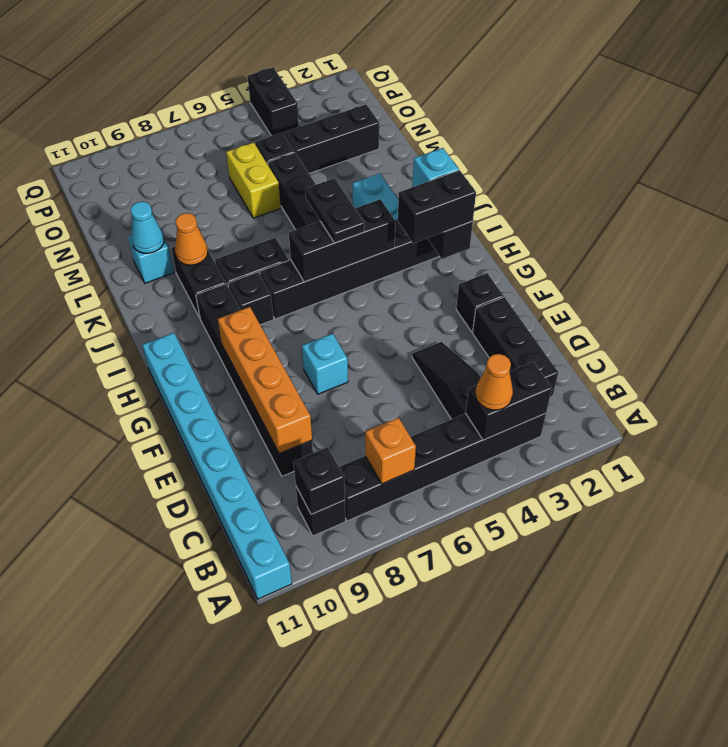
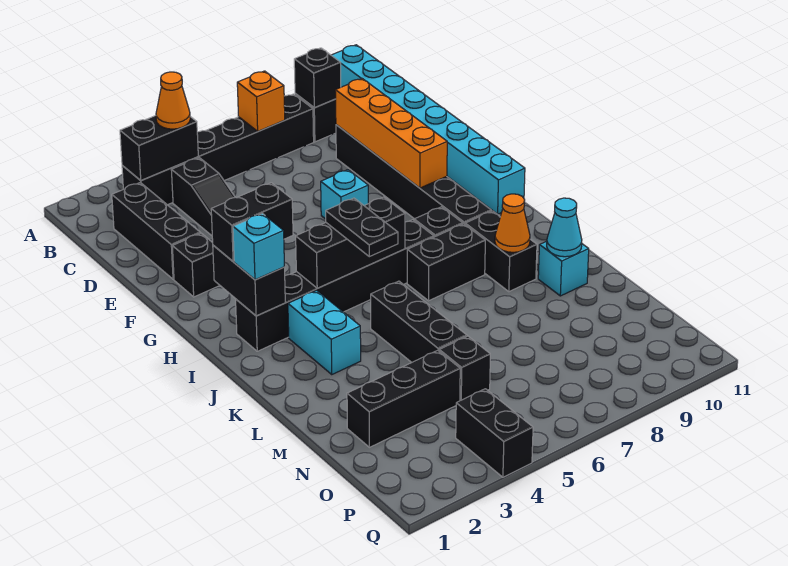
yellow brick M6:N6 level 1 -> none

